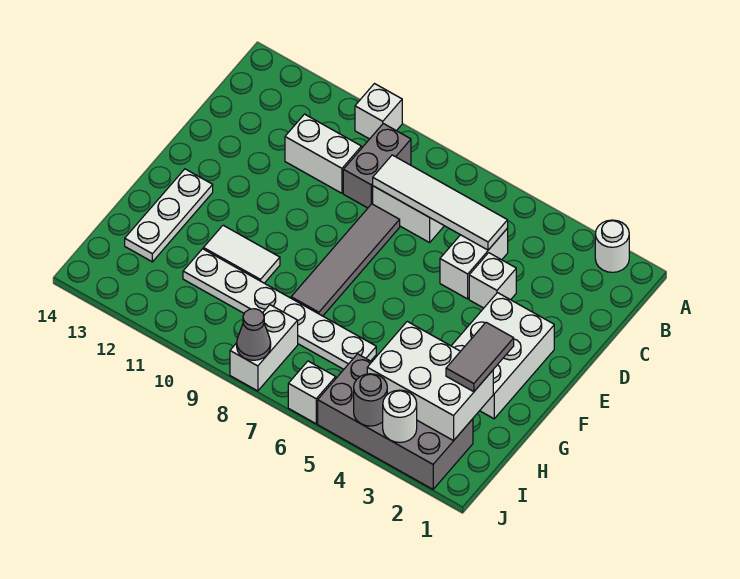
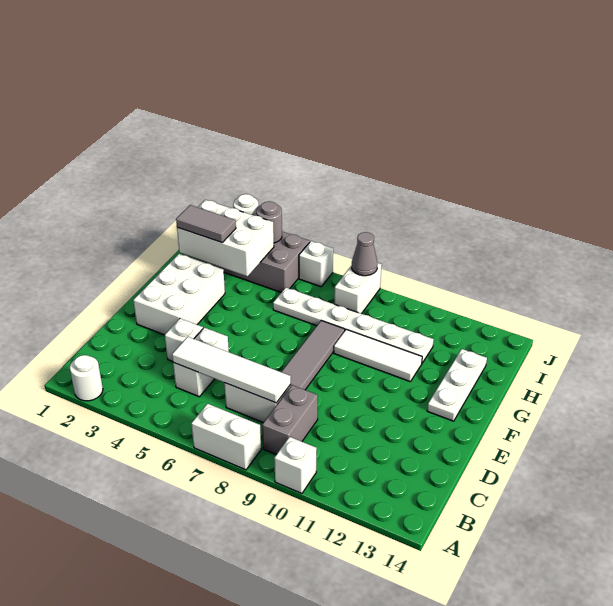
white brick C10:C11 level 1 -> white brick A7:A8 level 1
grey tile G2:H2 level 3 -> grey tile H2:H3 level 3
white tile G10:G11 level 1 -> white tile G9:G11 level 1

